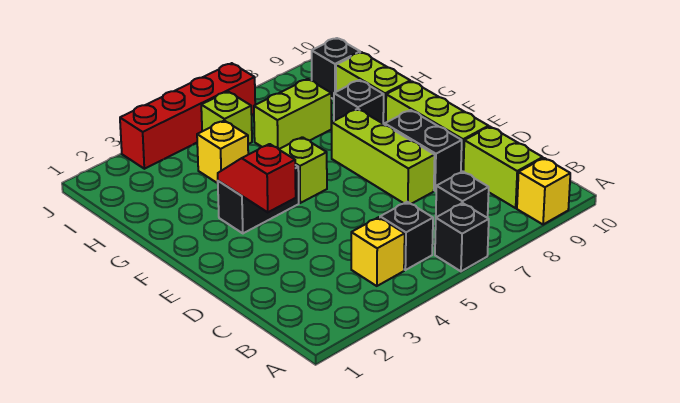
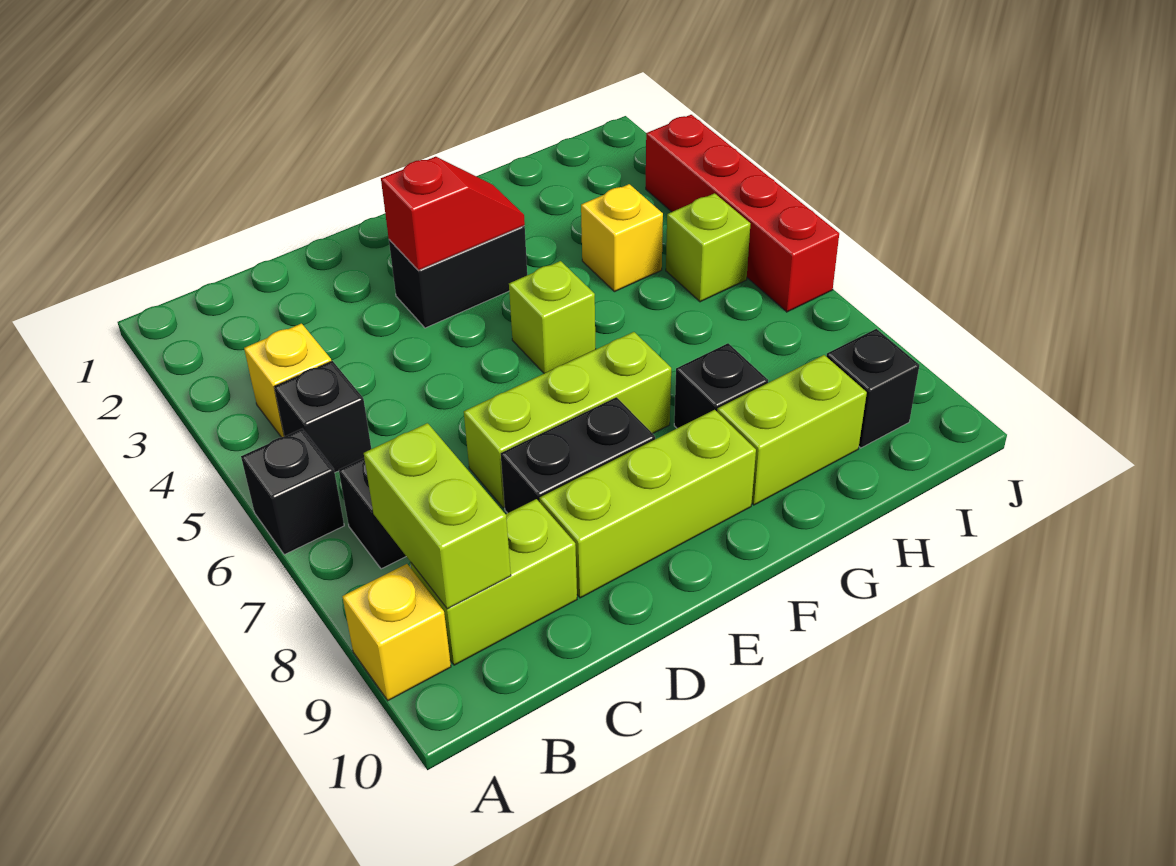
black brick F3:F4 level 1 -> black brick E3:F3 level 1
lime brick H6:H7 level 1 -> lime brick B8:B9 level 2

